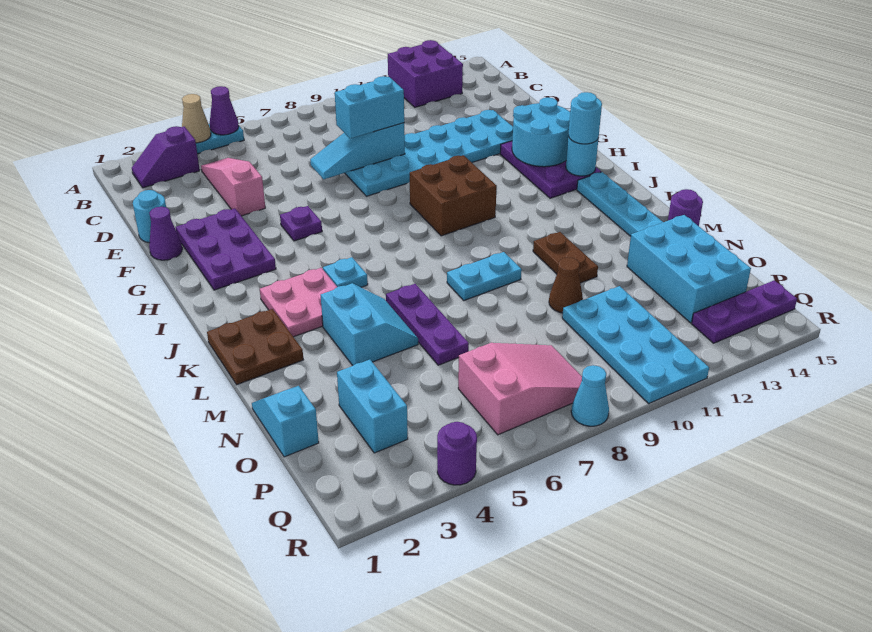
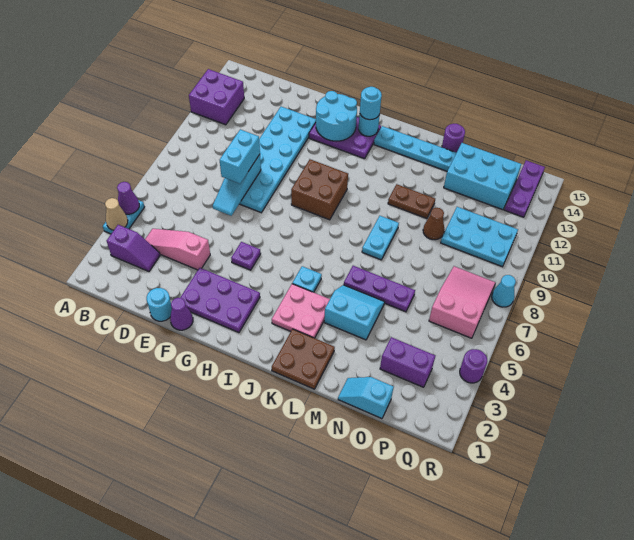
purple slope B2:B3 level 1 top 3 -> purple slope B3:C3 level 1 top B
cyan brick O3:P3 level 1 -> purple brick O3:P3 level 1
cyan plate O10:R11 level 1 -> cyan plate O10:Q11 level 1

